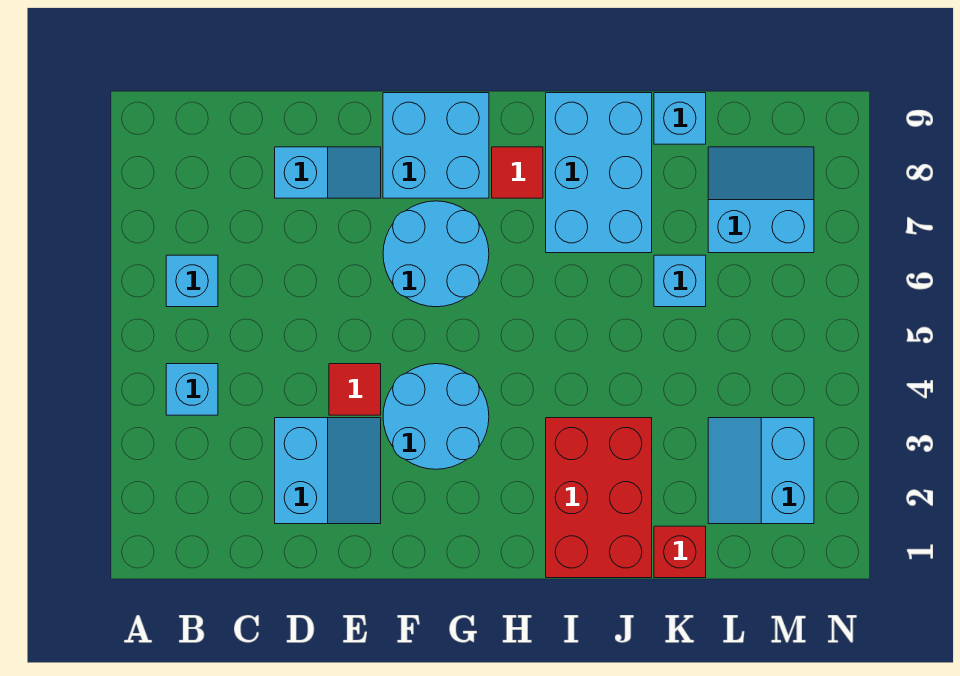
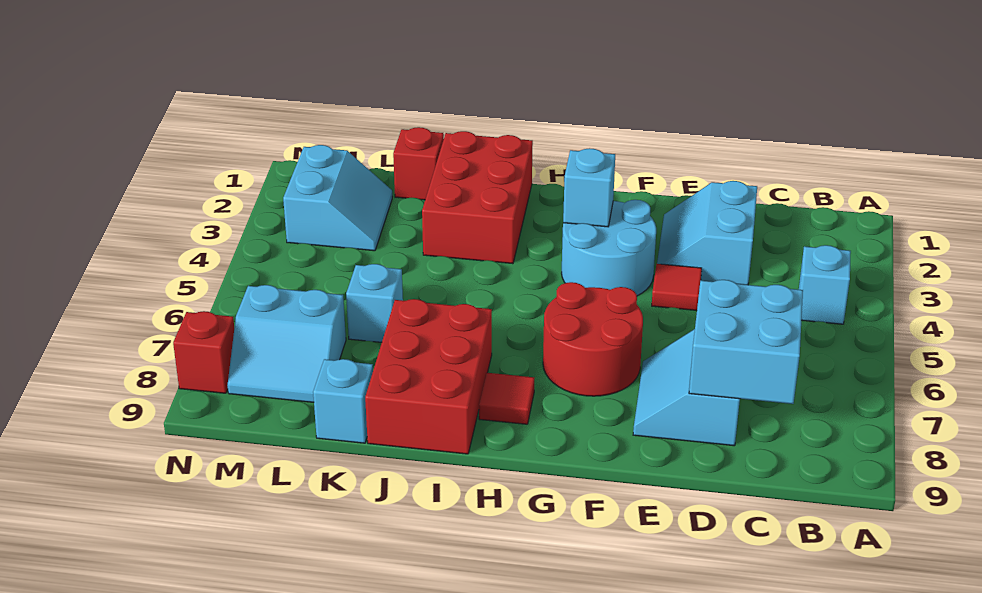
cyan brick B6 level 1 -> cyan brick G3 level 2
cyan slope D8:E8 level 1 top D -> cyan slope D7:E8 level 1 top D
cyan round brick F6:G7 level 1 -> red round brick F6:G7 level 1
cyan brick F8:G9 level 1 -> cyan brick C7:D8 level 2
cyan brick I7:J9 level 1 -> red brick I7:J9 level 1
none -> red brick N8 level 1

